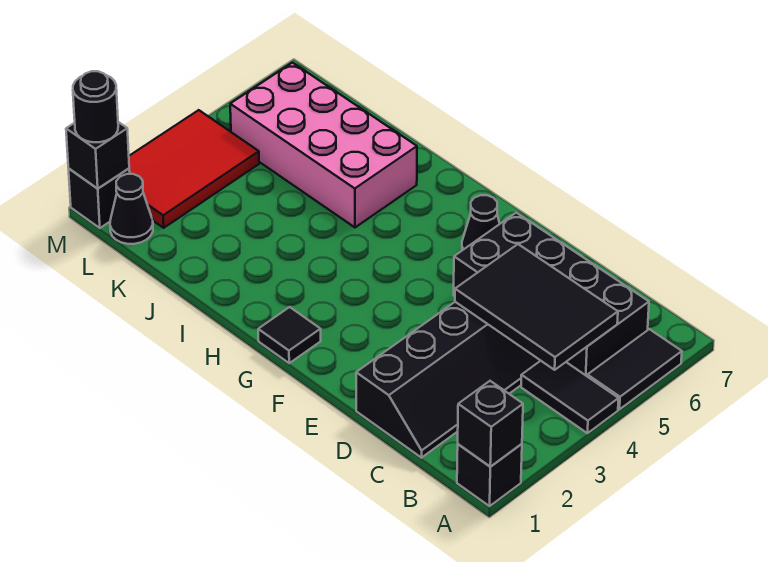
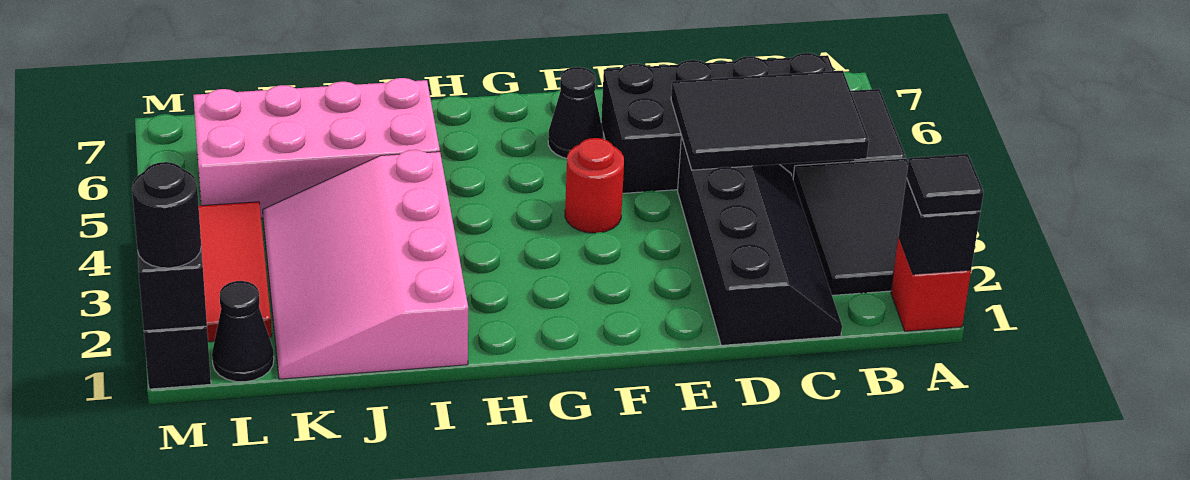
black brick A1 level 1 -> red brick A1 level 1
black tile A4:B4 level 1 -> black tile A2:B4 level 1
none -> red round brick F4 level 1
black tile G1 level 1 -> black tile A1 level 3
none -> pink slope I1:K4 level 1 top I

